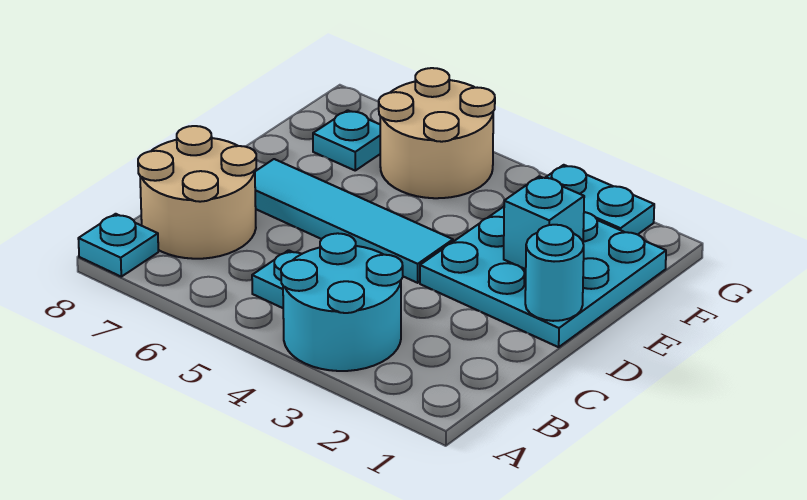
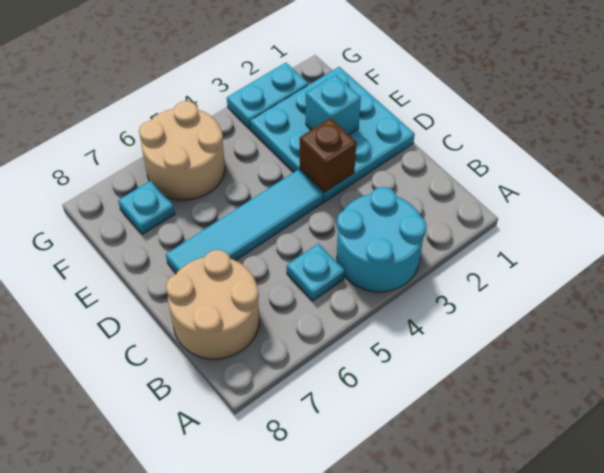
cyan plate A8 level 1 -> none
cyan round brick D1 level 2 -> none
none -> brown brick D3 level 2

